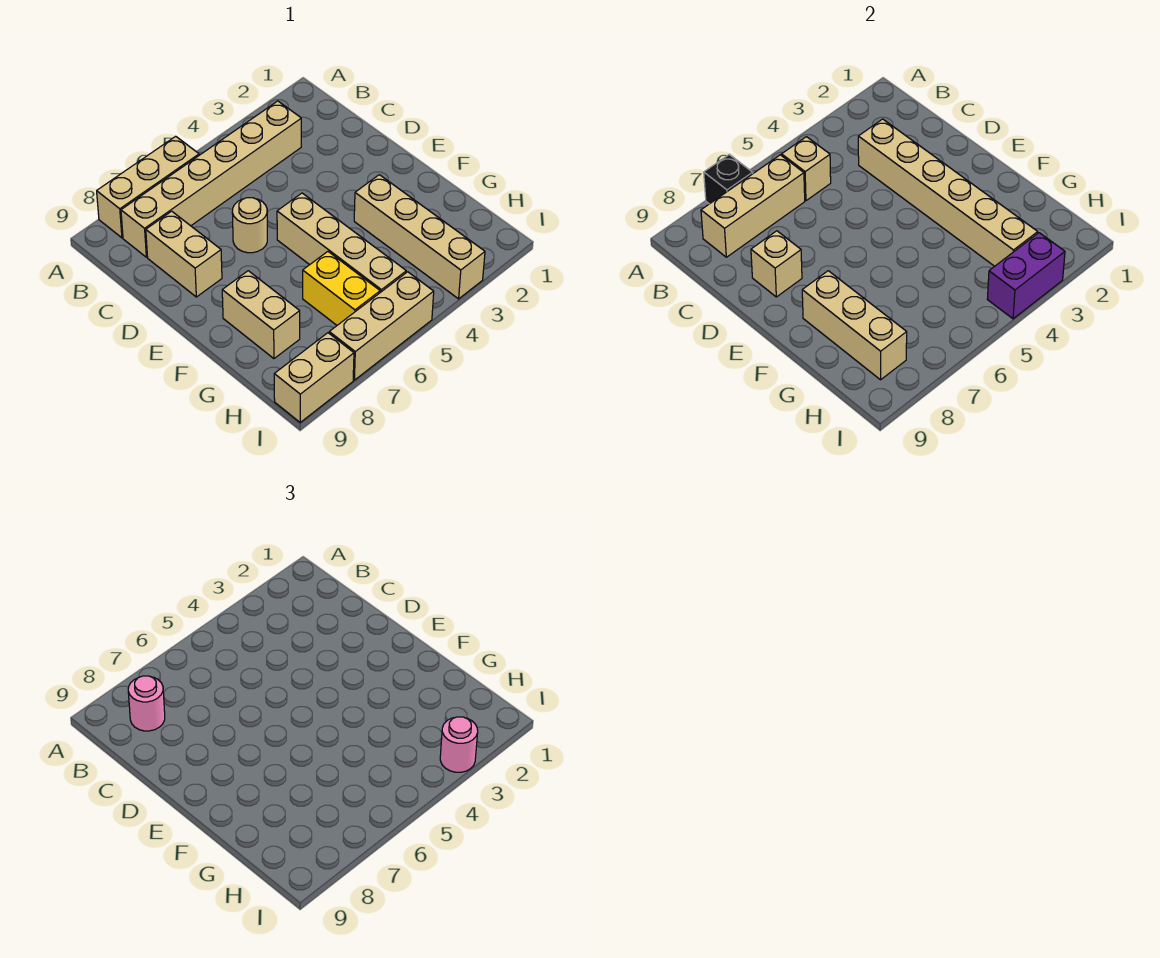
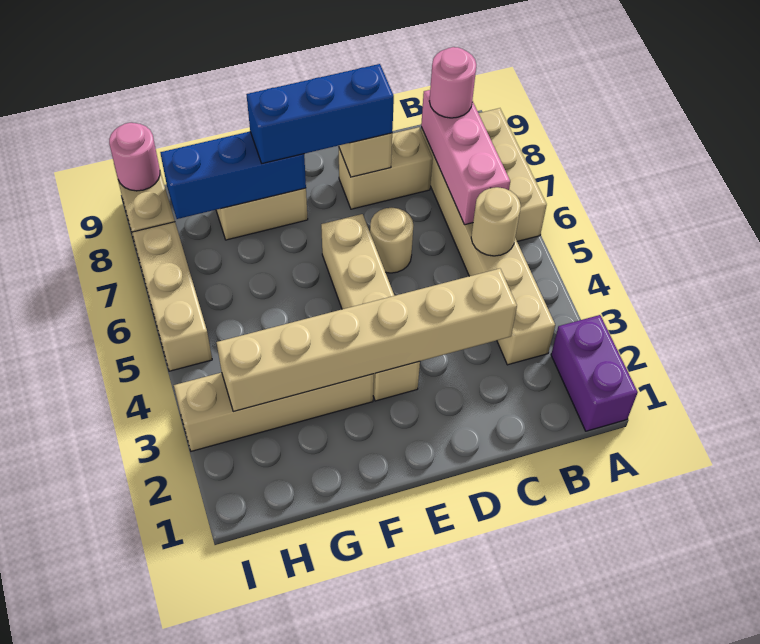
black brick A7 level 2 -> none
tan brick B5 level 2 -> tan round brick B5 level 2
tan brick B6:B8 level 2 -> pink brick B6:B8 level 2
none -> blue brick D8:F8 level 3
tan brick E5:H5 level 1 -> tan brick E3:E6 level 1
tan brick F8:H8 level 2 -> blue brick F8:H8 level 2
yellow brick G6:H6 level 1 -> none
purple brick I3:I4 level 2 -> purple brick A1:A2 level 1
pink round brick I3 level 3 -> pink round brick I9 level 2

